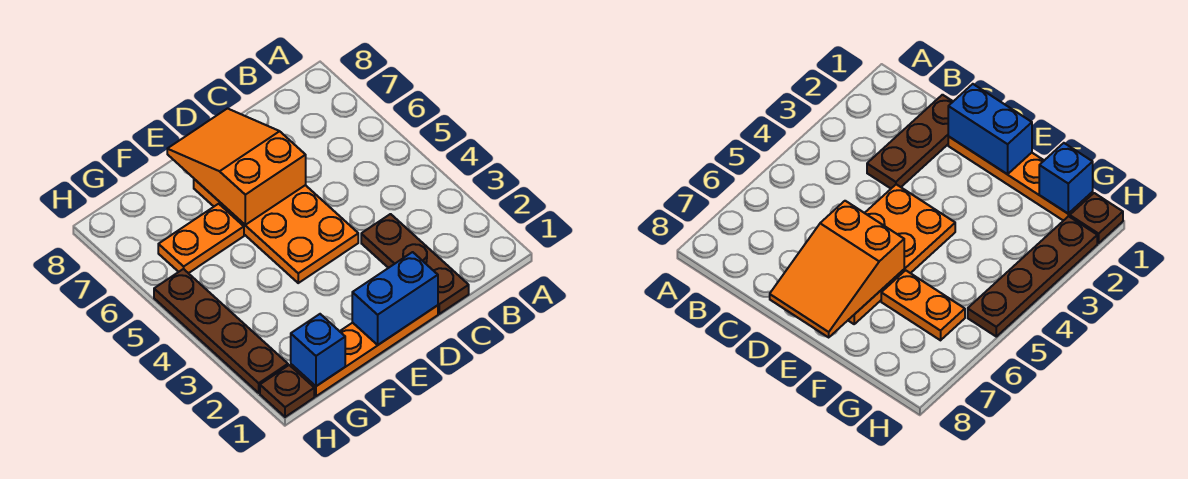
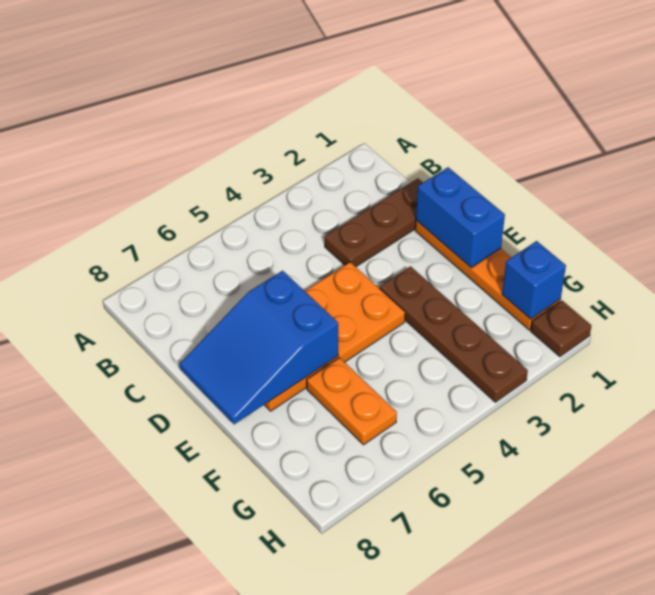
orange slope D6:E8 level 2 top 6 -> blue slope D6:E8 level 2 top 6
brown plate H2:H5 level 1 -> brown plate E3:H3 level 1

